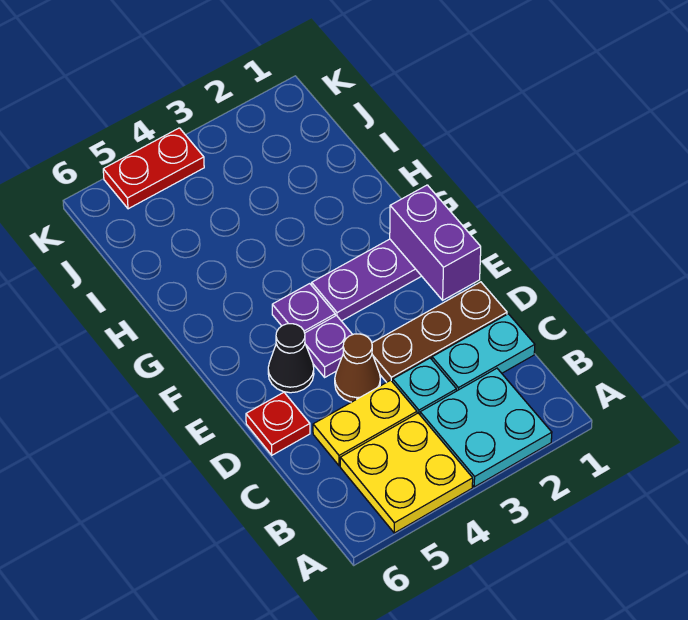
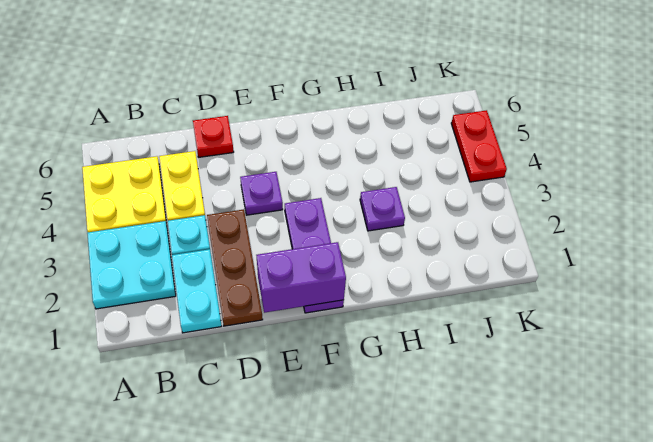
brown cone D4 level 1 -> none
black cone E5 level 1 -> none
purple plate F4 level 1 -> purple plate H3 level 1

